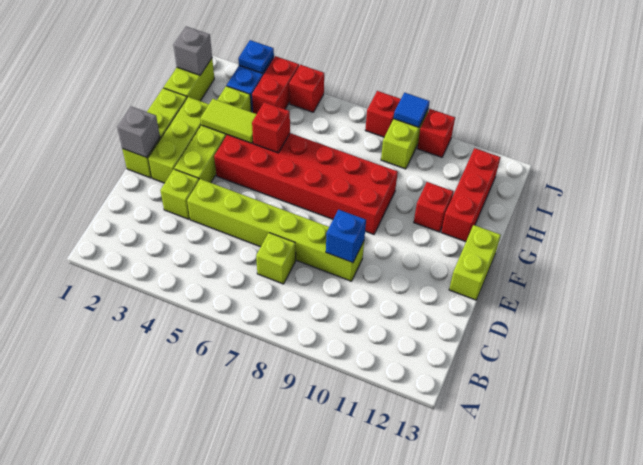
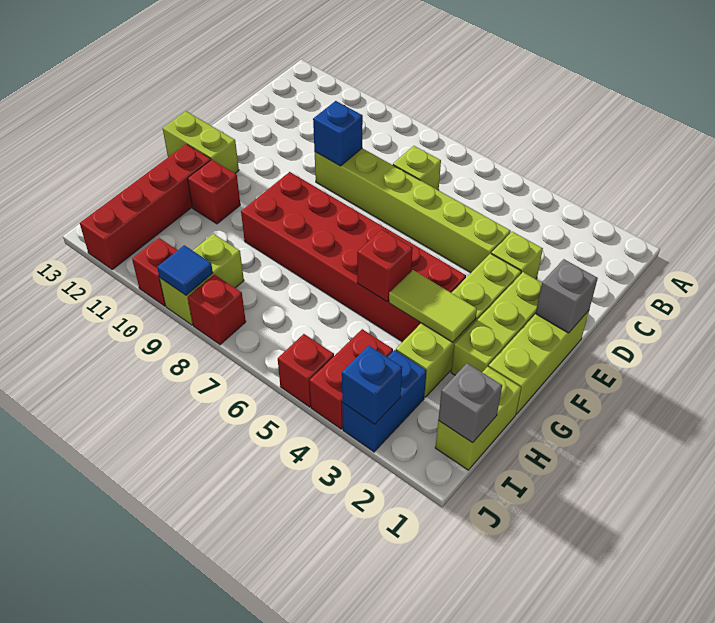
lime brick E13:F13 level 1 -> lime brick F12:F13 level 1
red brick G12:I12 level 1 -> red brick G12:J12 level 1
blue plate J3 level 2 -> blue brick J3 level 2

